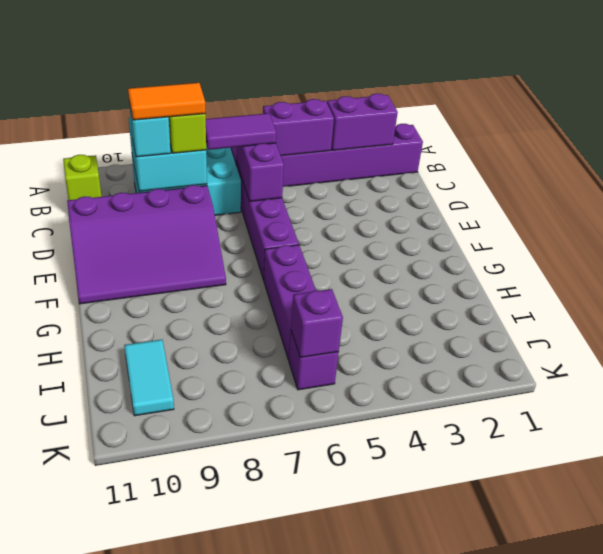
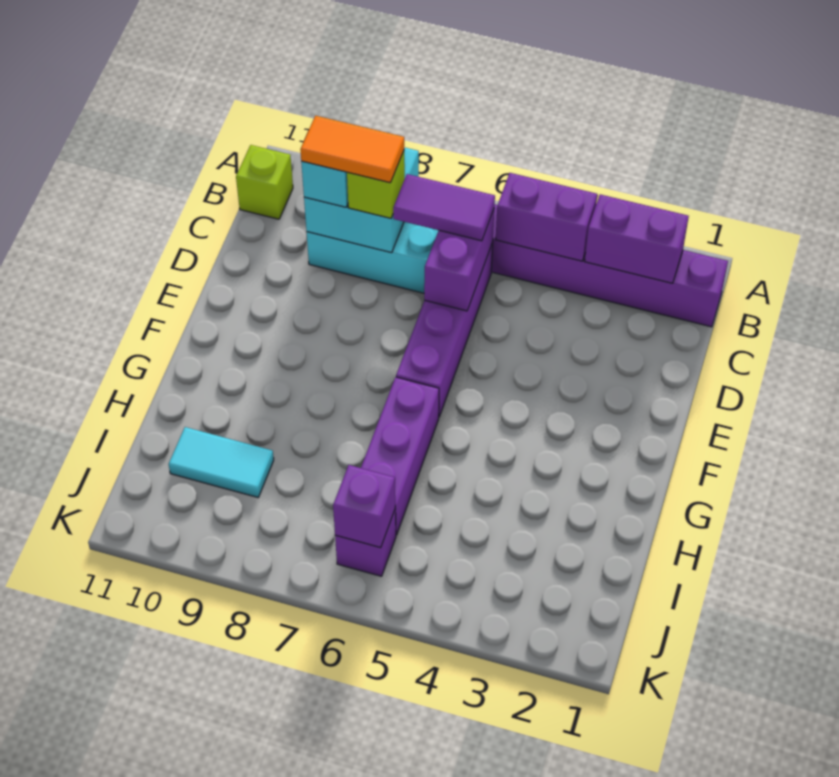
purple slope D8:F11 level 1 top D -> none
cyan tile I10:J10 level 1 -> cyan tile I9:I10 level 1

